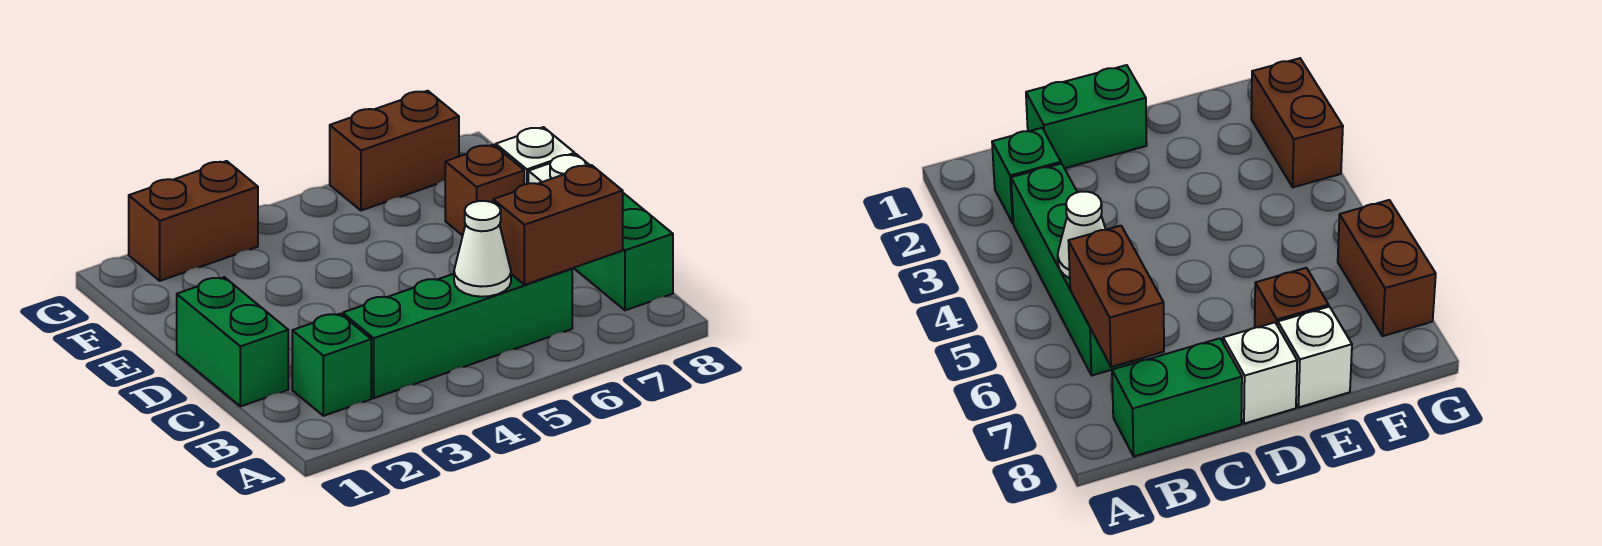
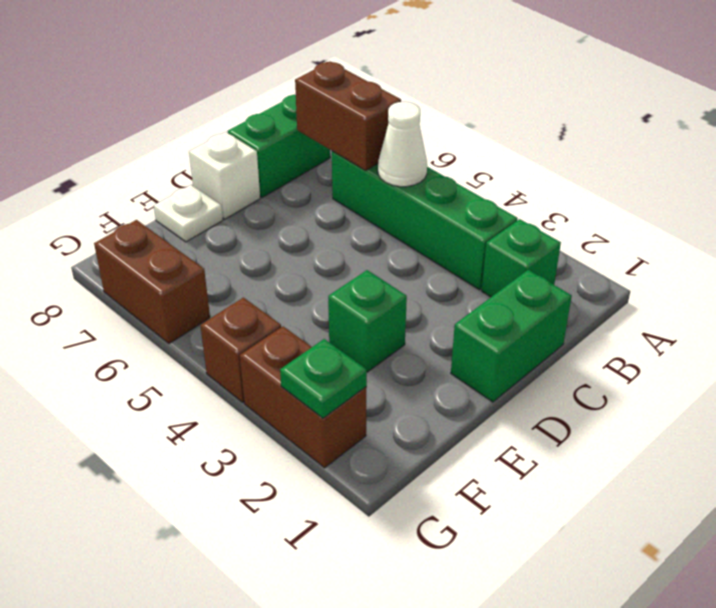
none -> green brick E3 level 1
brown brick E7 level 1 -> brown brick G4 level 1
white brick E8 level 1 -> white plate E8 level 1
none -> green plate G2 level 2

